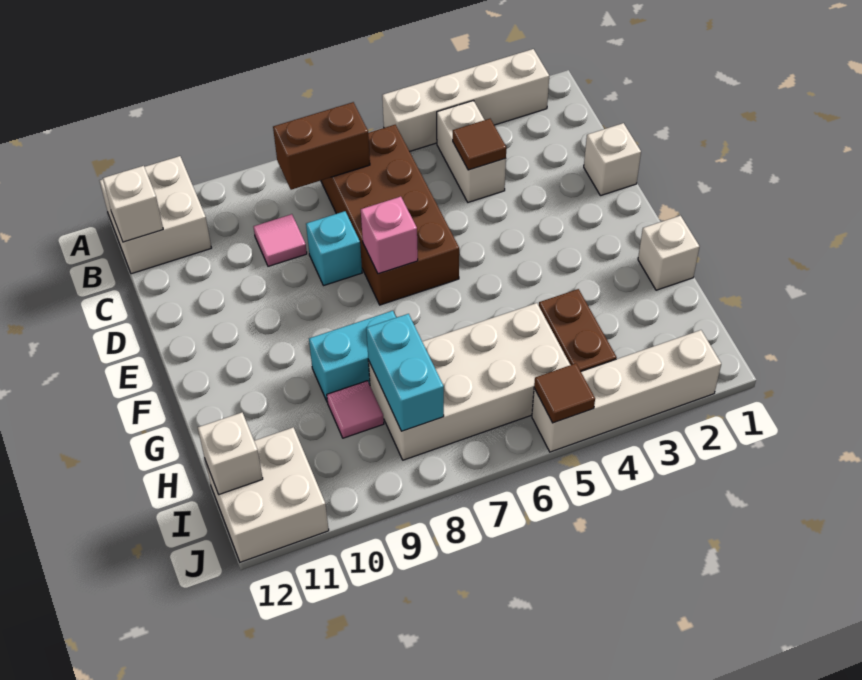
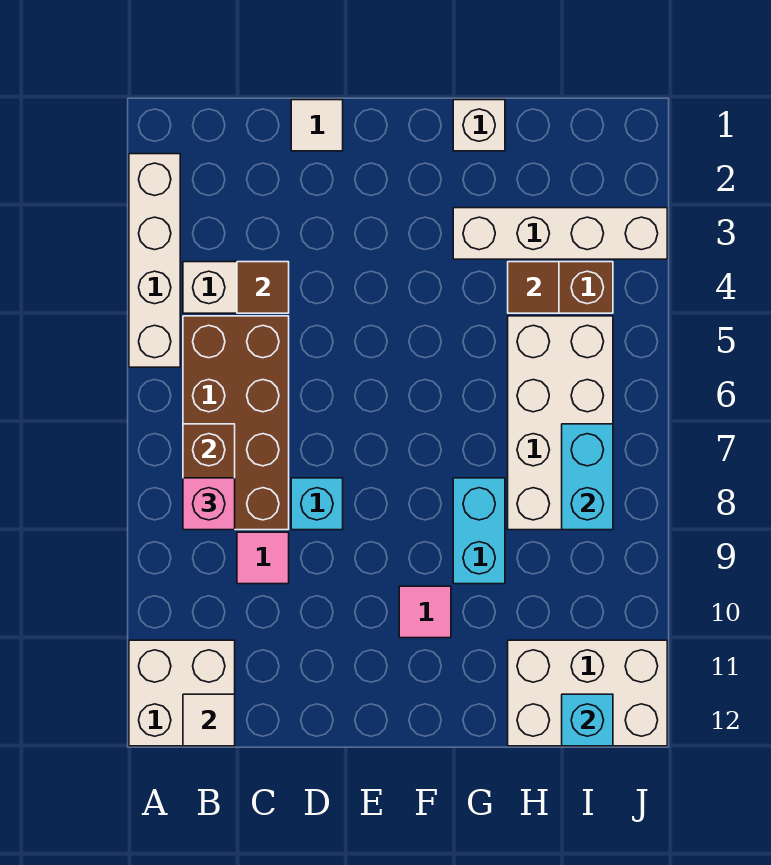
brown brick B6:E7 level 1 -> brown brick B5:C8 level 1
white brick B12 level 2 -> white tile B12 level 2
white brick D1 level 1 -> white tile D1 level 1
pink brick E7 level 2 -> pink brick B8 level 3
cyan brick H8:I8 level 2 -> cyan brick I7:I8 level 2
pink tile H9 level 1 -> pink tile F10 level 1
white brick I11:J12 level 1 -> white brick H11:J12 level 1
white brick I12 level 2 -> cyan brick I12 level 2
white brick J2:J5 level 1 -> white brick G3:J3 level 1
brown tile J5 level 2 -> brown tile H4 level 2

